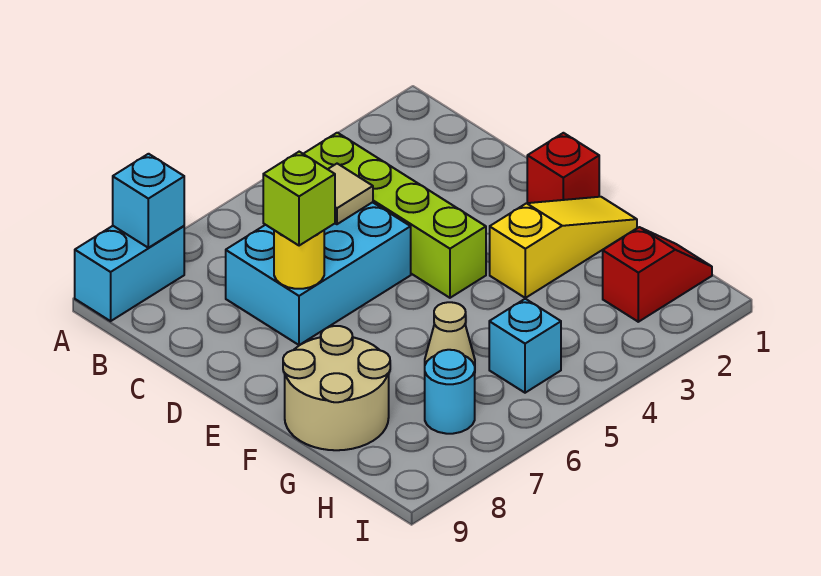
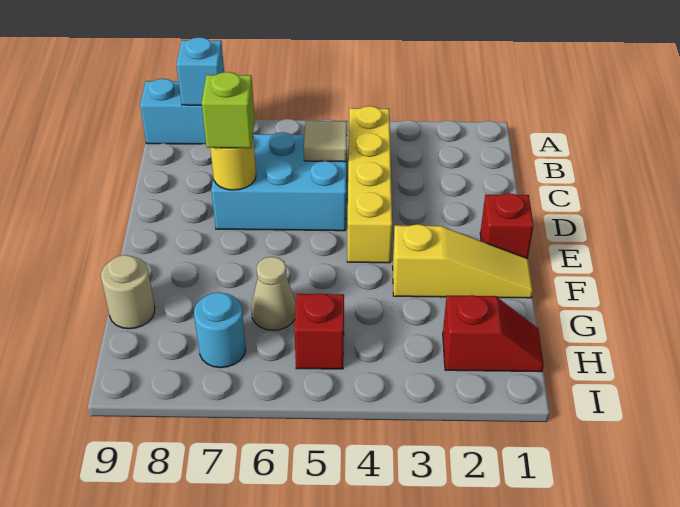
lime brick B4:E4 level 1 -> yellow brick B4:E4 level 1
tan round brick F8:G9 level 1 -> tan round brick G9 level 1
cyan brick H5 level 1 -> red brick H5 level 1

